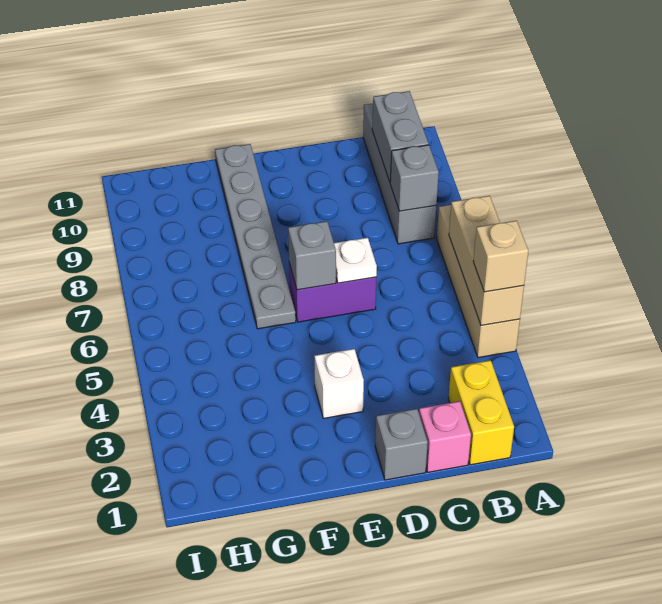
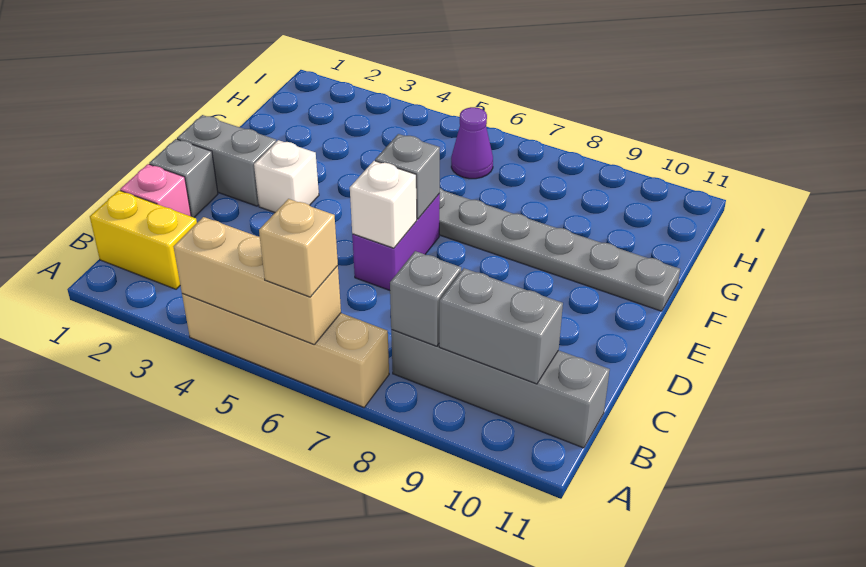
tan brick A4 level 3 -> tan brick A6 level 3
white plate D6 level 2 -> white brick D6 level 2
none -> grey brick E1:E2 level 1
none -> purple cone H6 level 1

